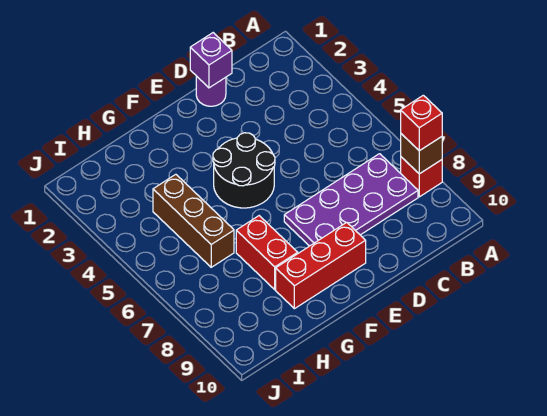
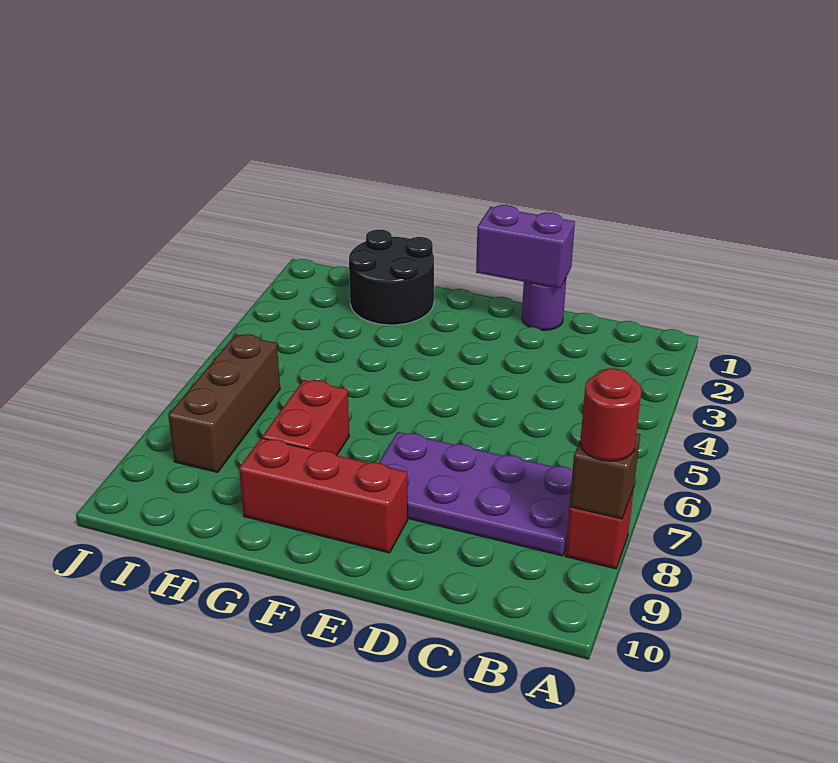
red brick A8 level 3 -> red round brick A8 level 3
purple brick D1 level 2 -> purple brick D1:E1 level 2
black round brick E4:F5 level 1 -> black round brick G1:H2 level 1
brown brick H4:H6 level 1 -> brown brick I6:I8 level 1

